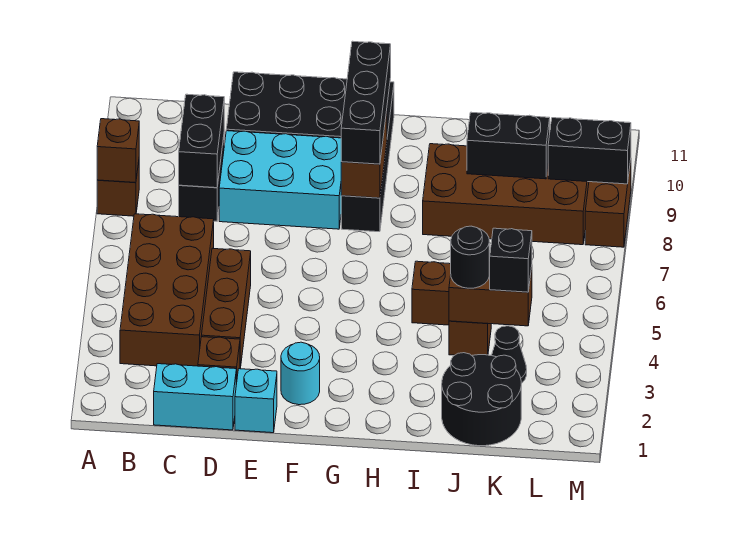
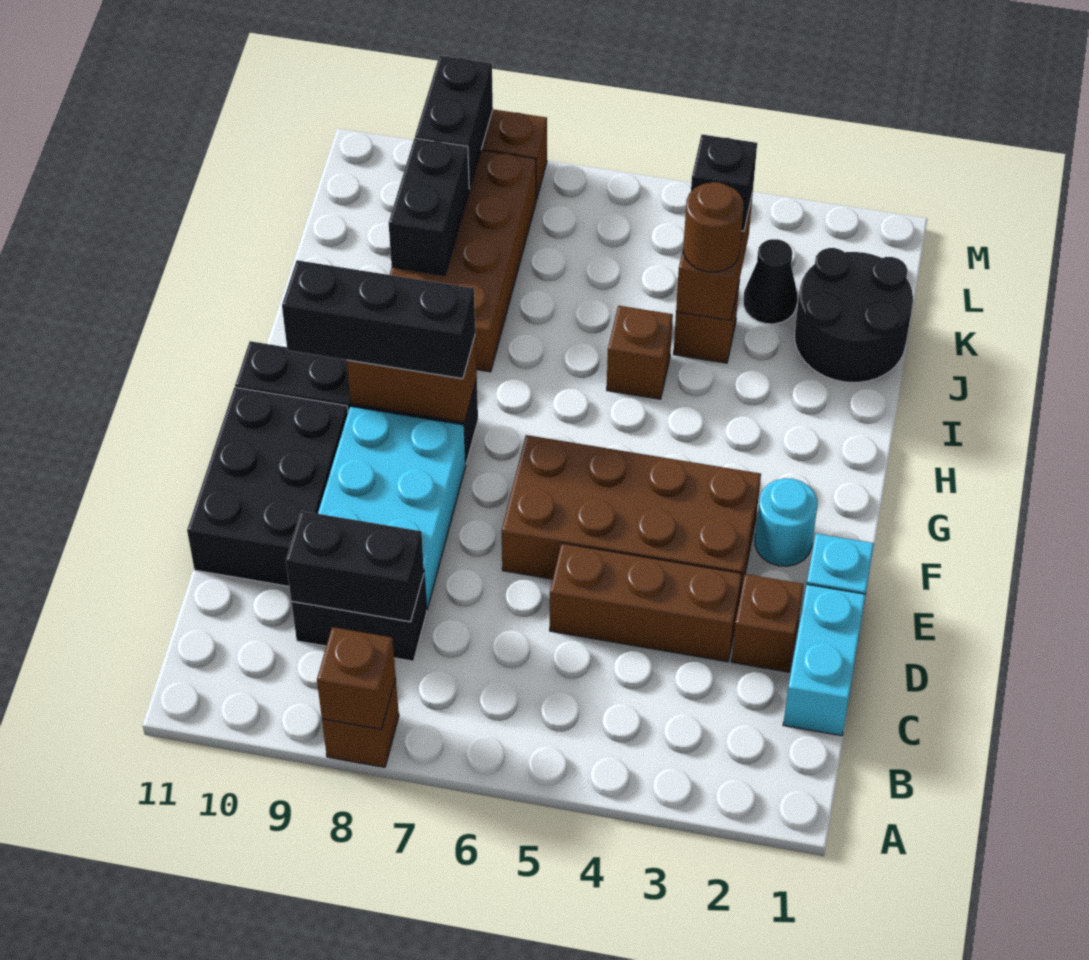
brown brick B3:C6 level 1 -> brown brick E3:F6 level 1
black round brick J4 level 3 -> brown round brick J4 level 3

